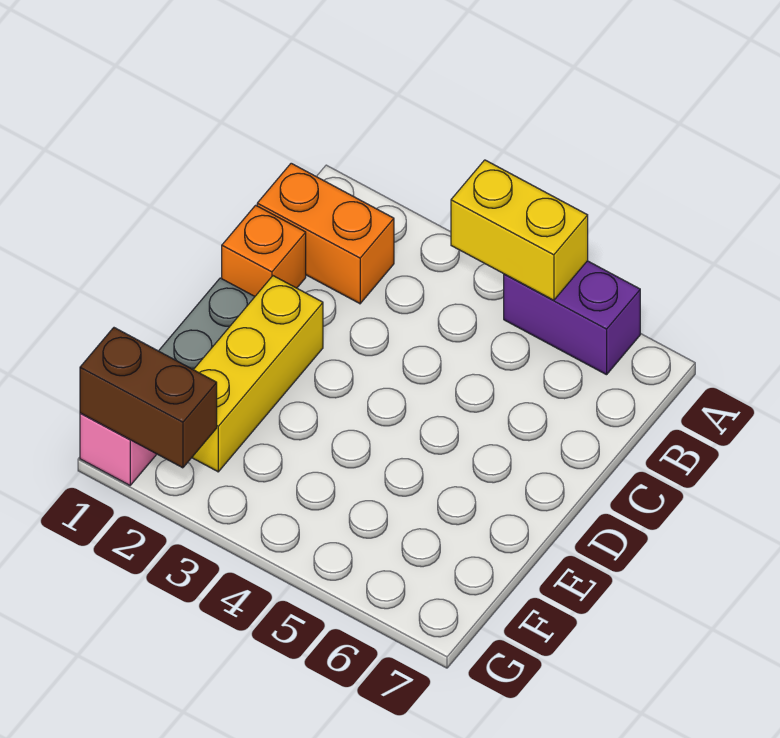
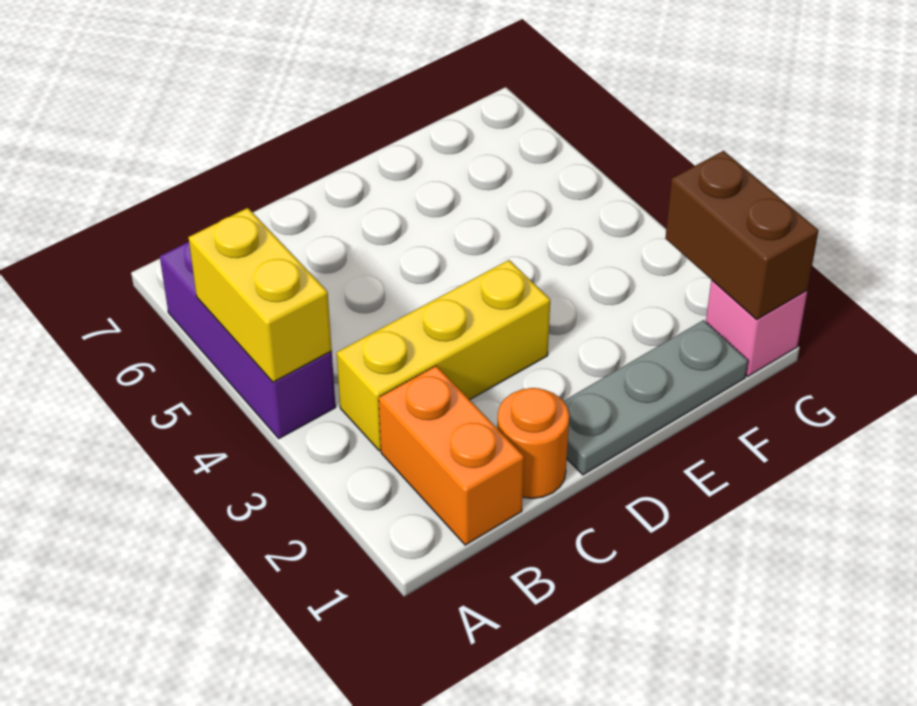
purple brick A5:A6 level 1 -> purple brick A4:A6 level 1
orange brick C1 level 1 -> orange round brick C1 level 1
yellow brick D2:F2 level 1 -> yellow brick B3:D3 level 1

